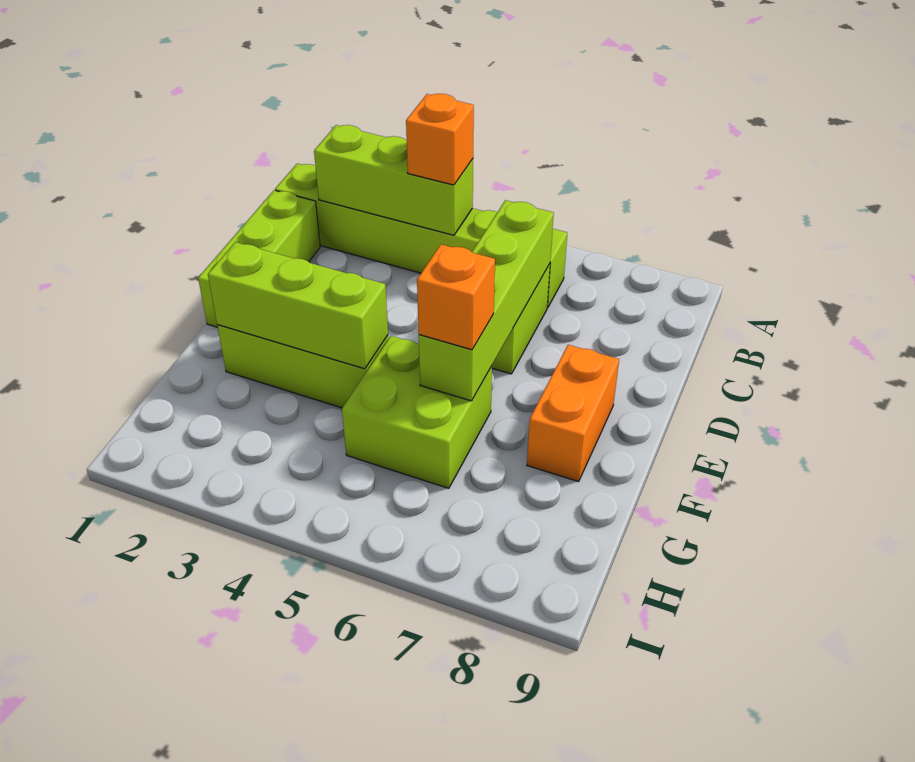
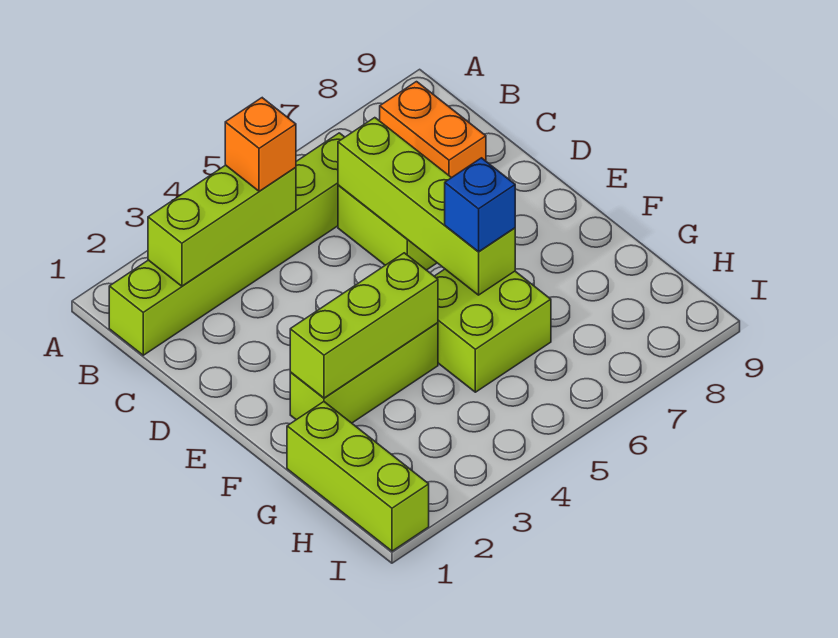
lime brick C1:E1 level 1 -> lime brick G1:I1 level 1
orange brick E8:F8 level 1 -> orange brick B8:C8 level 1
orange brick F6 level 3 -> blue brick F6 level 3

